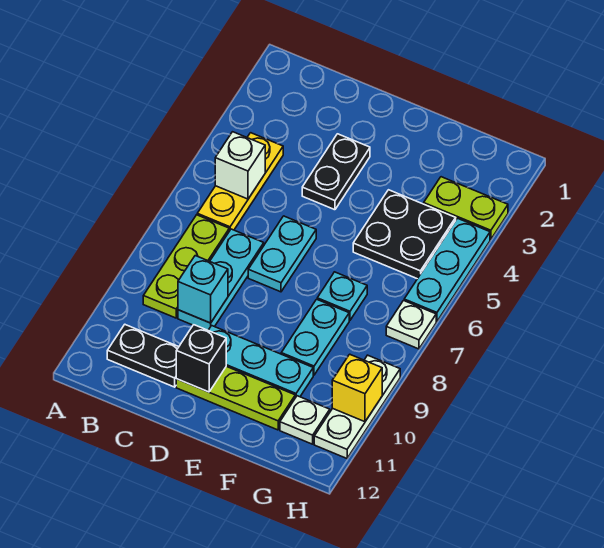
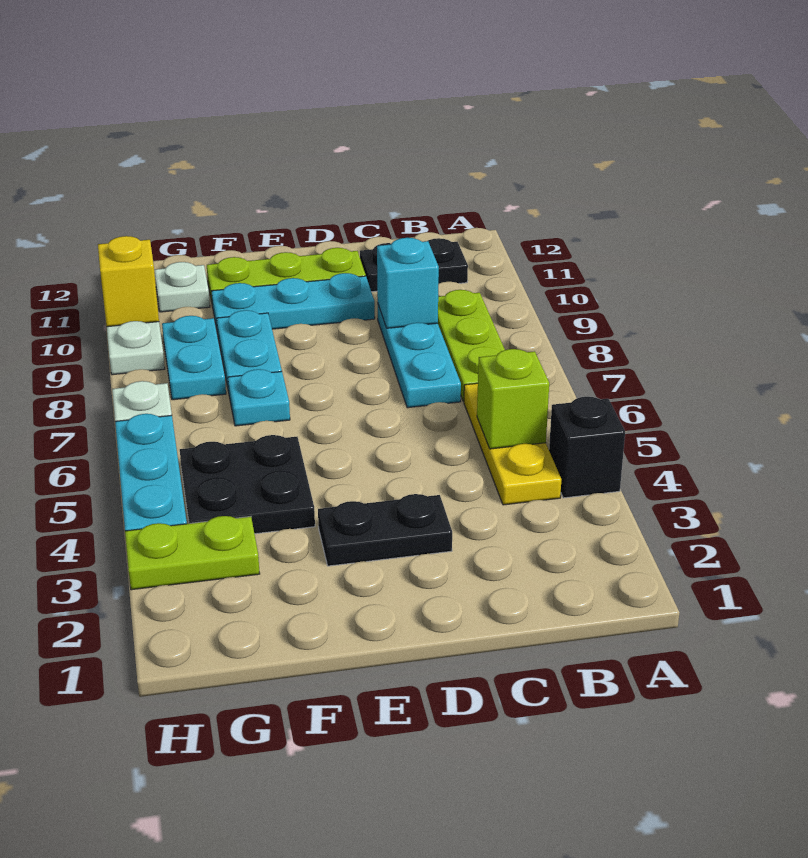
white brick B5 level 2 -> lime brick B5 level 2
black plate D3:D4 level 1 -> black plate D3:E3 level 1
cyan plate D6:D7 level 1 -> cyan plate G8:G9 level 1
black brick D11 level 2 -> black brick A4 level 1

